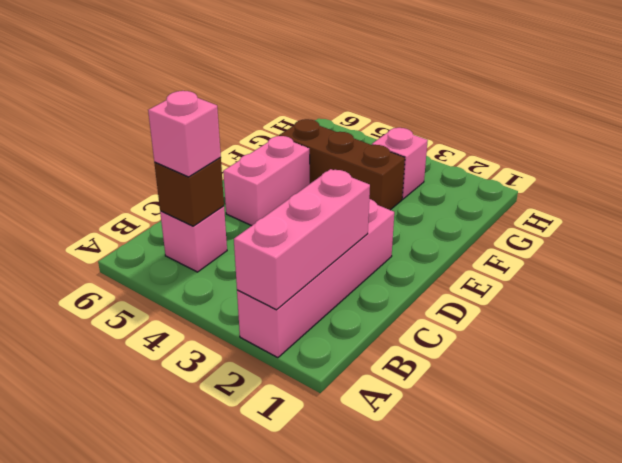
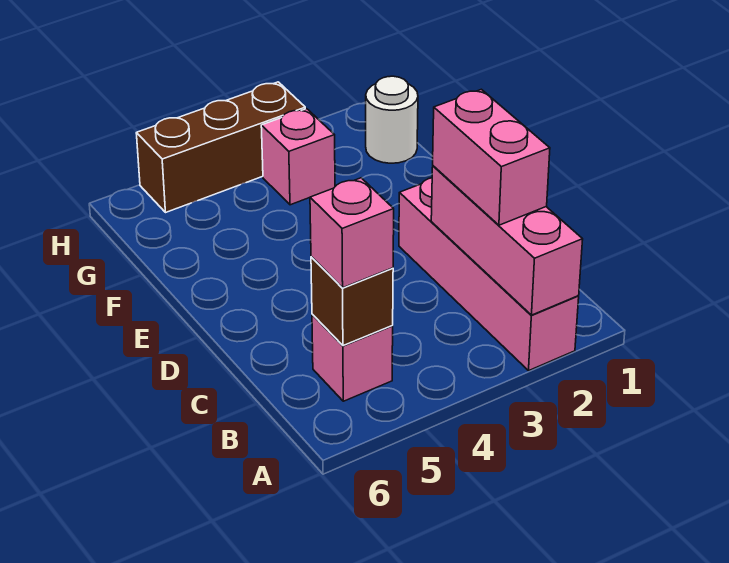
pink brick D5:E5 level 1 -> pink brick B2:C2 level 3
brown brick F3:F5 level 1 -> brown brick H3:H5 level 1
none -> white round brick G1 level 1

